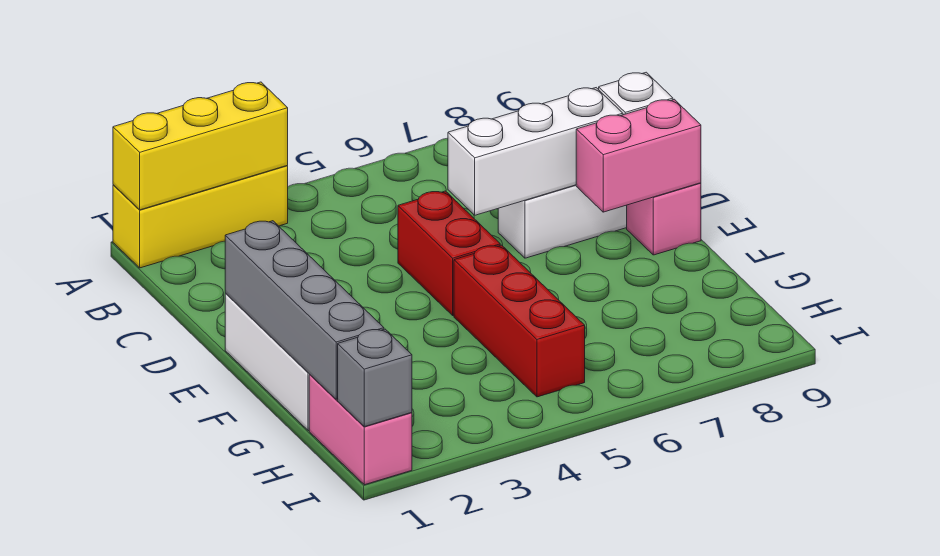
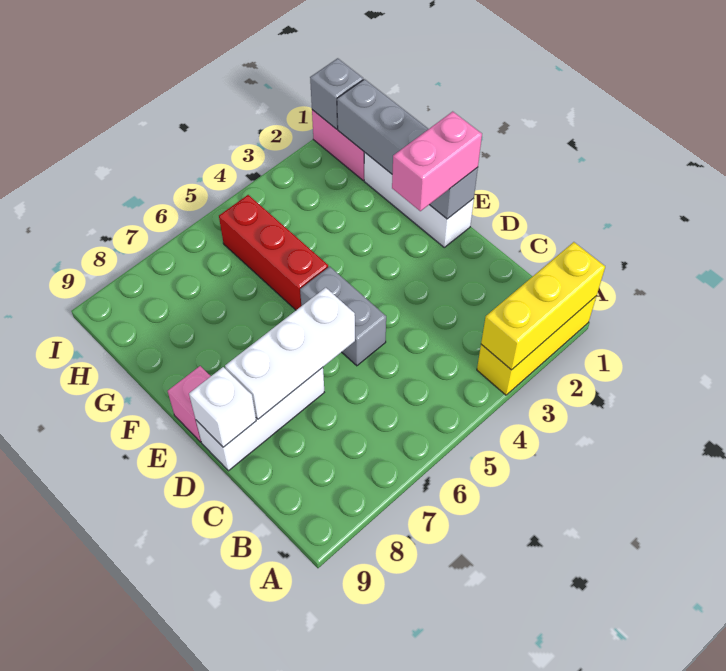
red brick D5:E5 level 1 -> grey brick D5:E5 level 1
pink brick E8:E9 level 2 -> pink brick E1:E2 level 3

